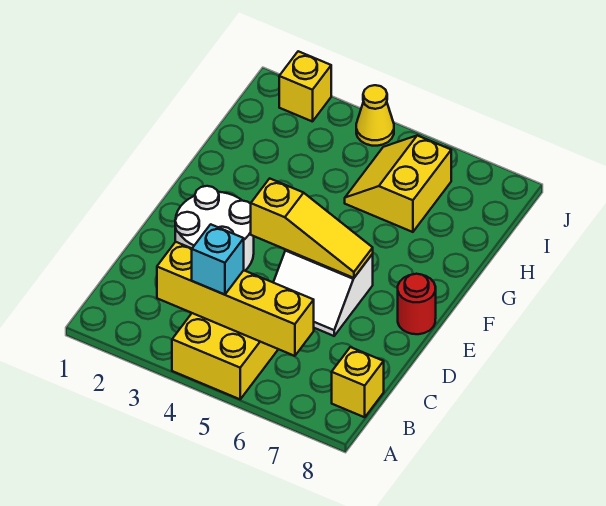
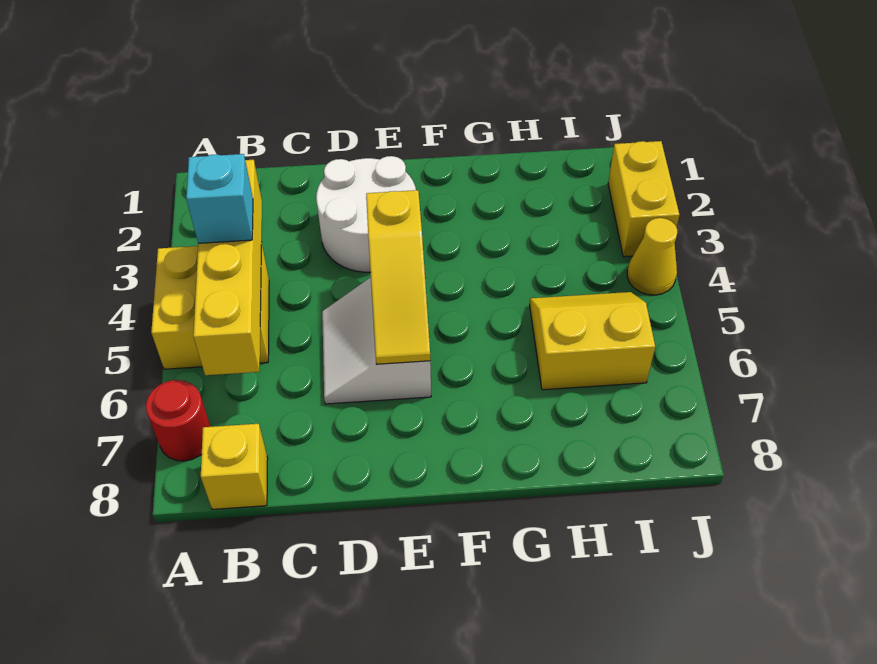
red round brick E8 level 1 -> red round brick A7 level 1
yellow brick J2 level 1 -> yellow brick J2:J3 level 1

